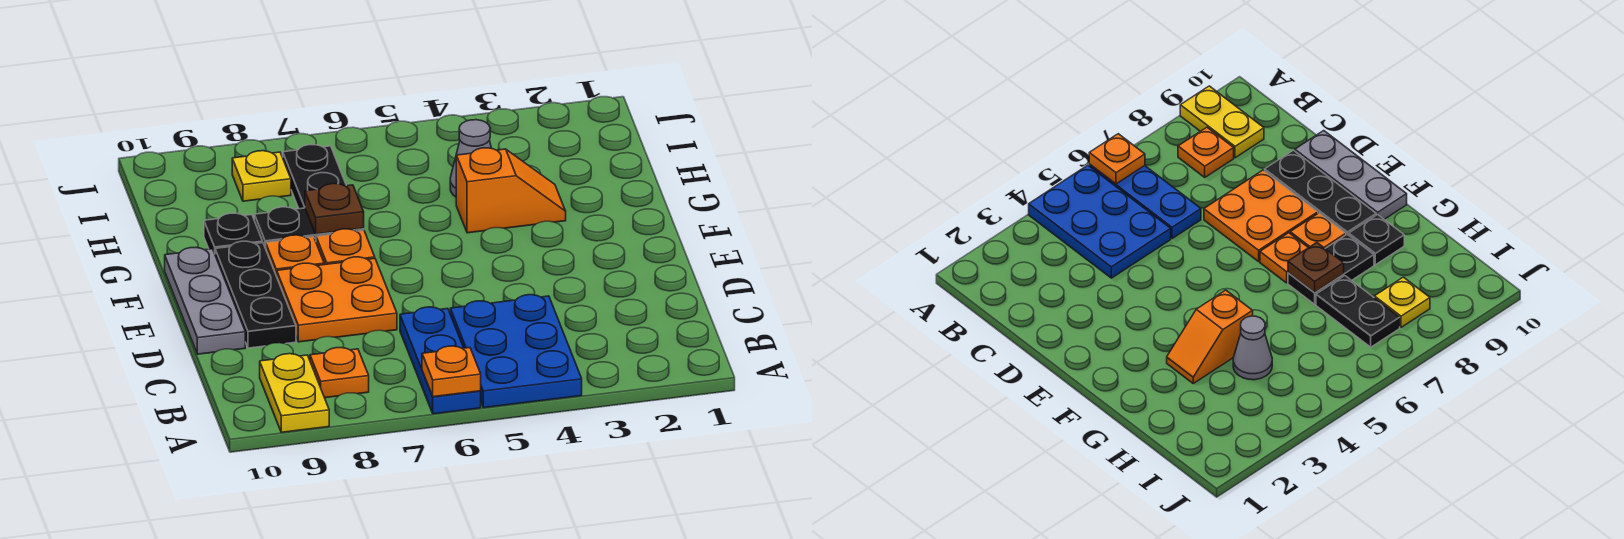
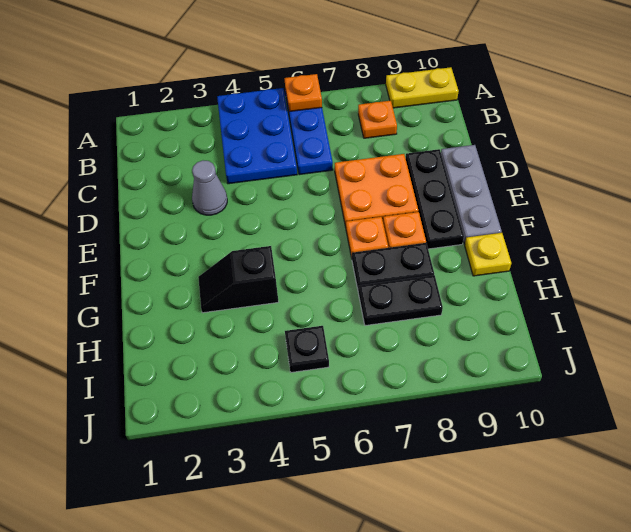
yellow plate A9:B9 level 1 -> yellow plate A9:A10 level 1
orange slope G3:G4 level 1 top 4 -> black slope G3:G4 level 1 top 4
brown plate G7 level 2 -> none
black plate G9 level 1 -> black plate I5 level 1
grey cone H4 level 1 -> grey cone D3 level 1
black plate H7:I7 level 1 -> black plate H7:H8 level 1
yellow plate I8 level 1 -> yellow plate G10 level 1

